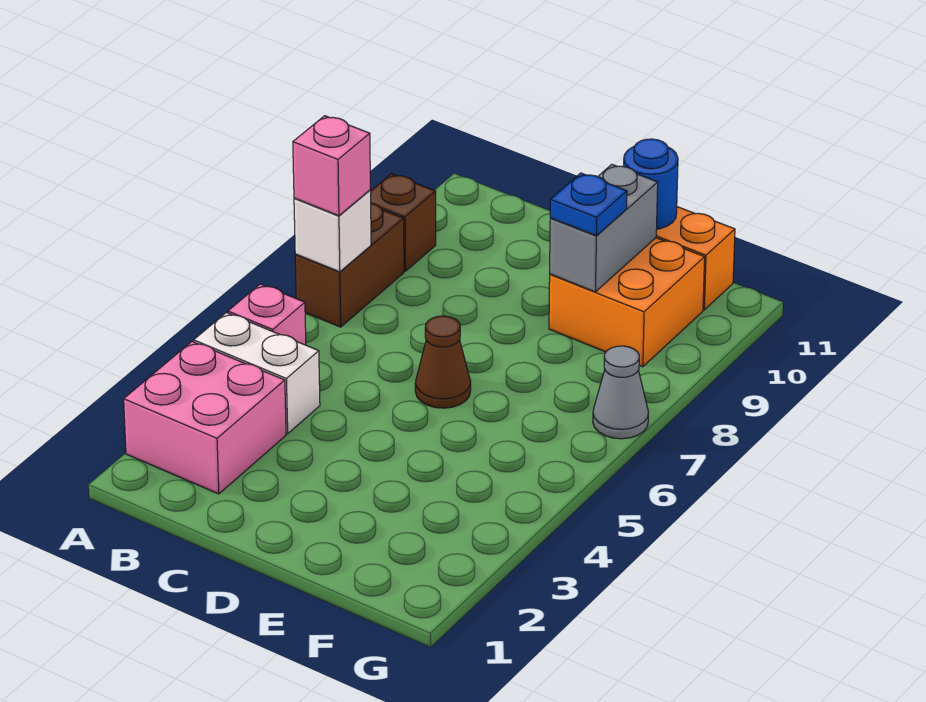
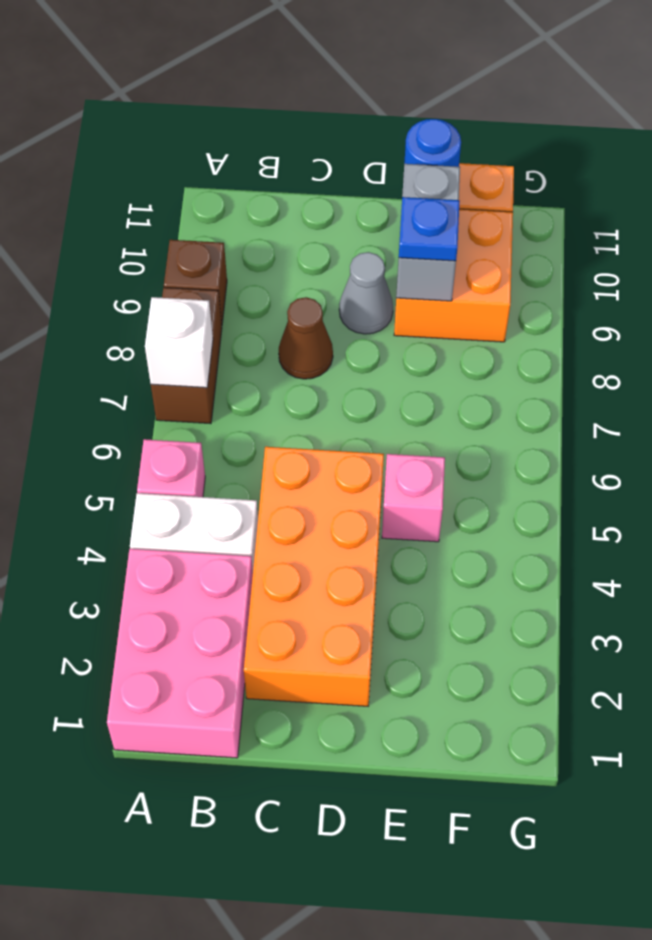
pink brick A2:B3 level 1 -> pink brick A1:B3 level 1
pink brick A7 level 3 -> pink brick E5 level 1
none -> orange brick C2:D5 level 1
brown cone D6 level 1 -> brown cone C8 level 1
grey cone G7 level 1 -> grey cone D9 level 1

